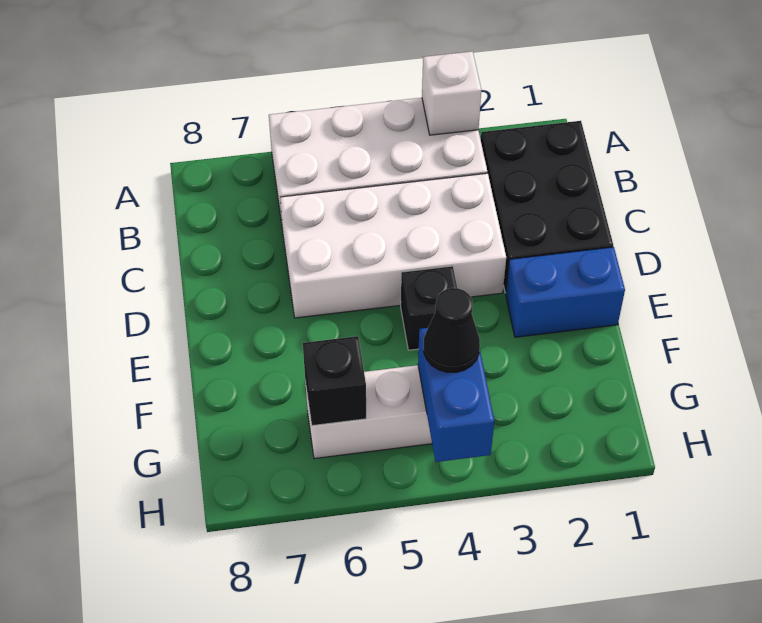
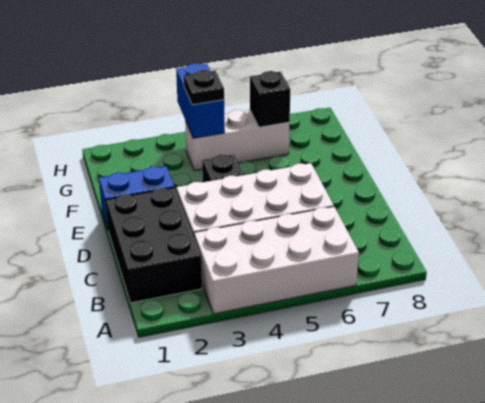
white brick A3 level 2 -> none
black cone G4 level 3 -> black plate G4 level 3

